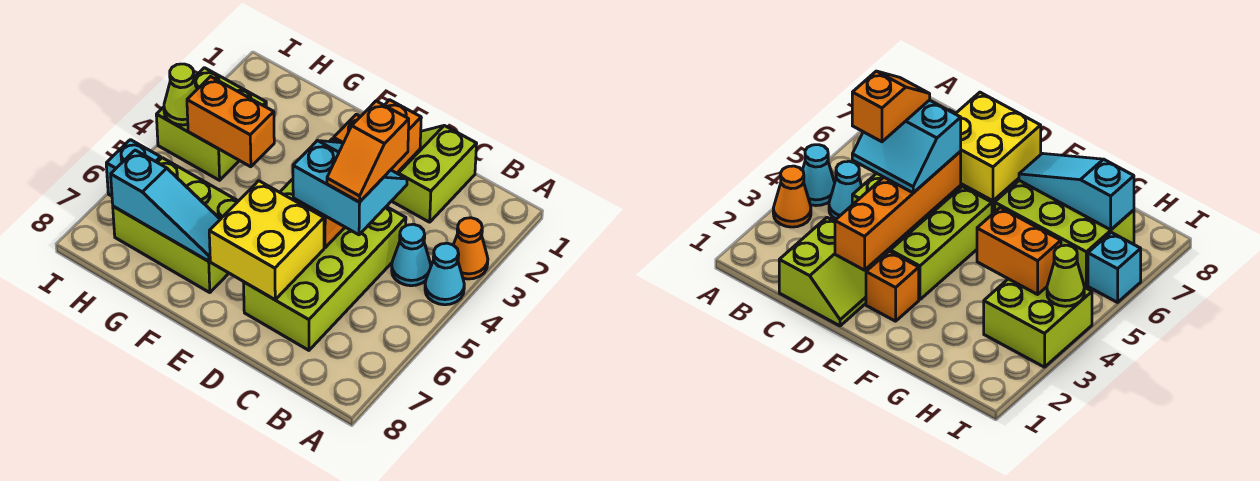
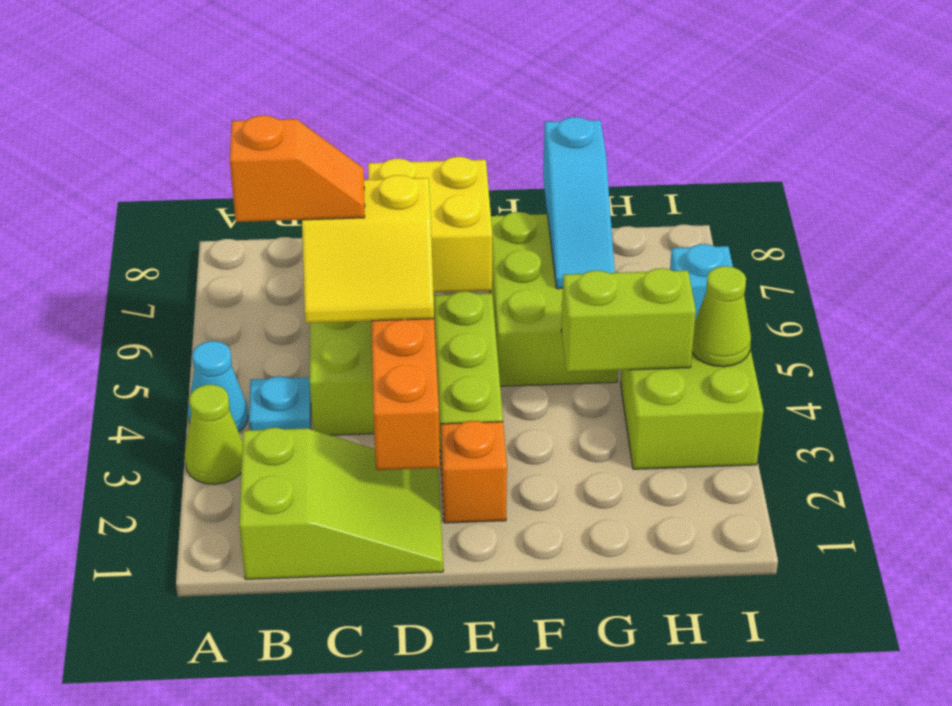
orange cone A3 level 1 -> lime cone A3 level 1
cyan cone B4 level 1 -> cyan plate B4 level 1
lime slope C1:D2 level 1 top C -> lime slope B1:D2 level 1 top B
cyan slope C4:D5 level 3 top 5 -> yellow slope C4:D5 level 3 top 5
orange slope C4:C5 level 4 top 4 -> orange slope B5:C5 level 4 top B
lime brick F6:H7 level 1 -> lime brick F5:G7 level 1
cyan slope F7:H7 level 2 top H -> cyan slope G6:G8 level 2 top 8
orange brick G4:H4 level 2 -> lime brick G4:H4 level 2

